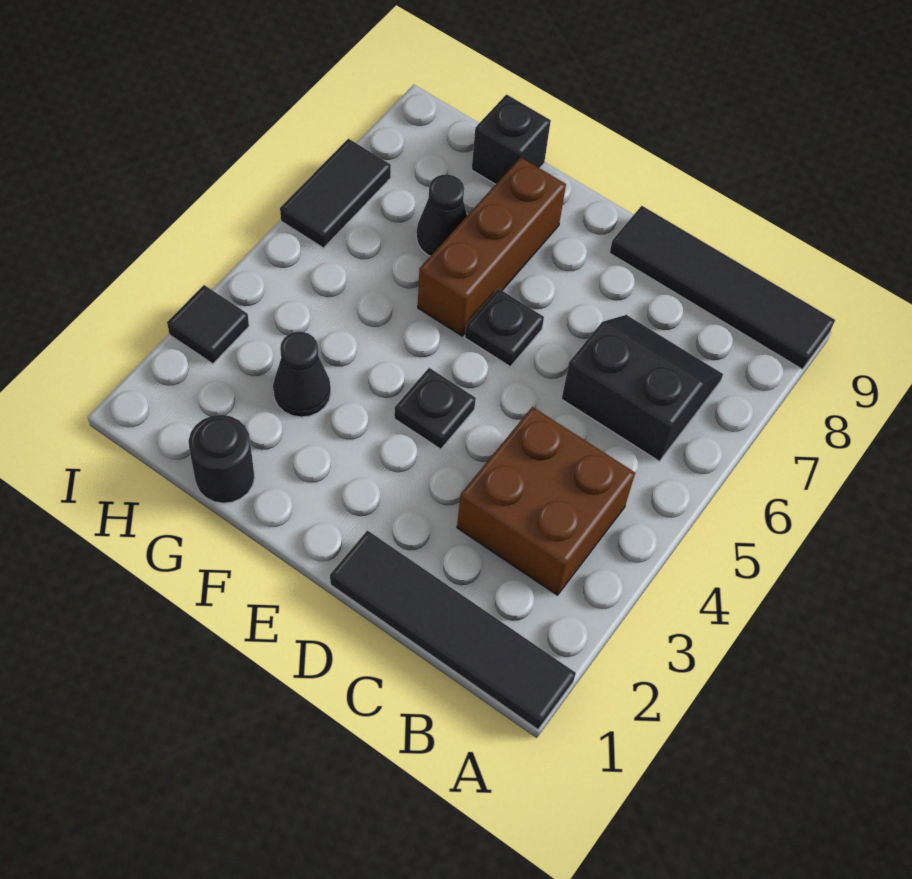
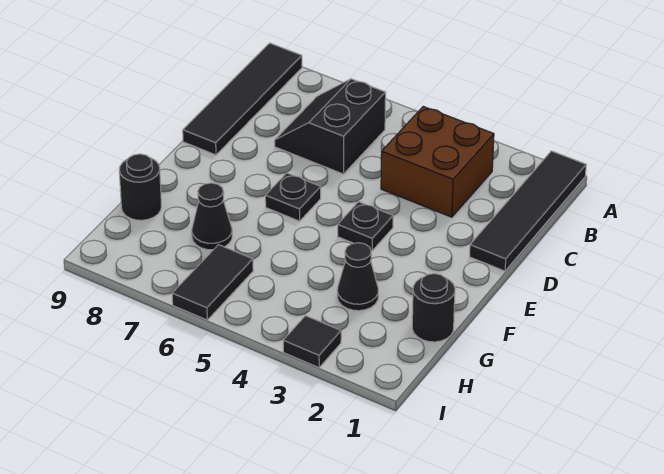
brown brick F6:F8 level 1 -> none
black brick G9 level 1 -> black round brick G9 level 1
black tile I6:I7 level 1 -> black tile H6:I6 level 1

